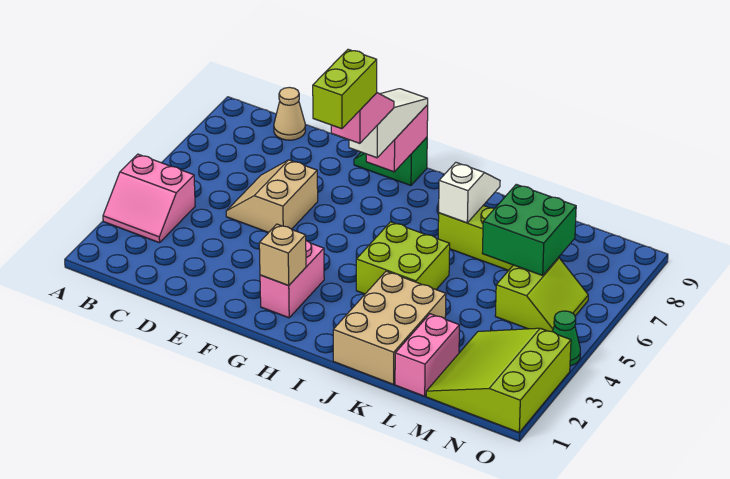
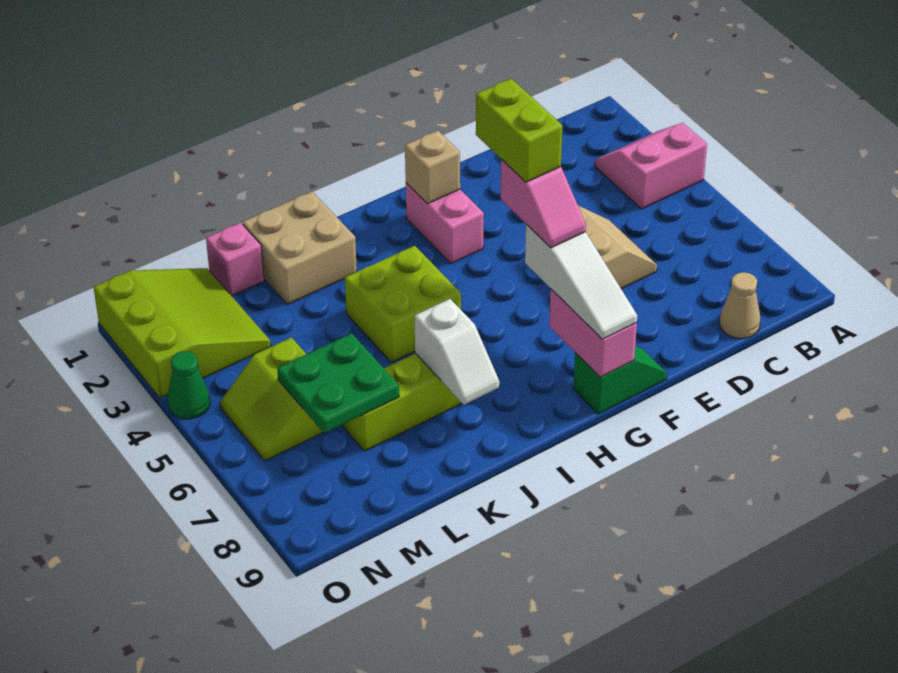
tan brick J1:K3 level 1 -> tan brick J1:K2 level 1
pink brick L1:L2 level 1 -> pink brick L1 level 1
green brick L6:M7 level 2 -> green plate L6:M7 level 2

